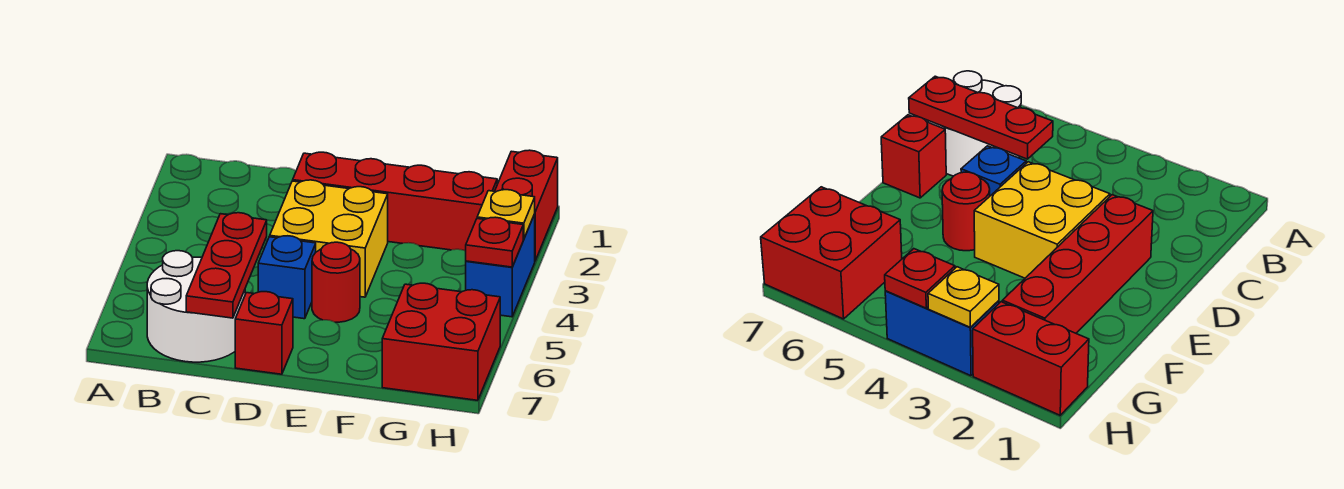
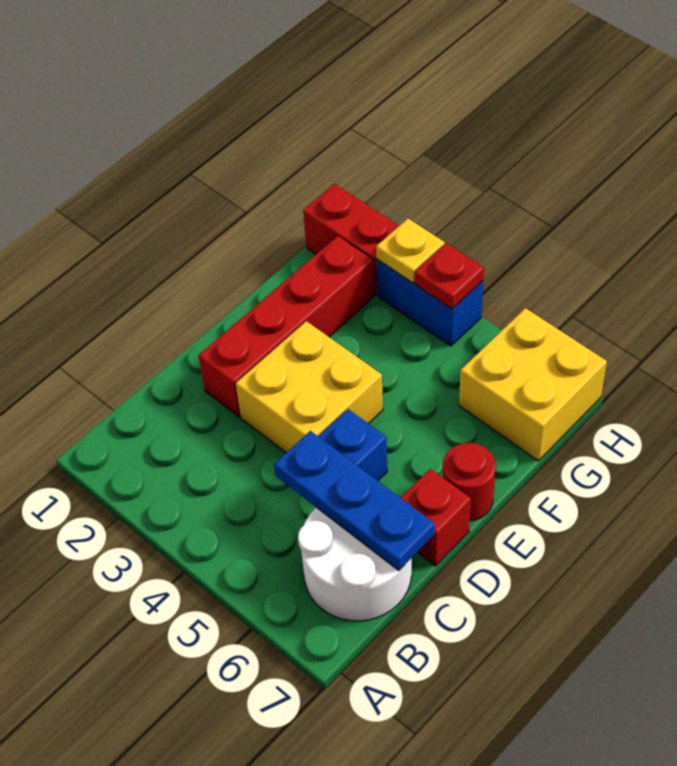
red plate C5:C7 level 2 -> blue plate C5:C7 level 2
red round brick E5 level 1 -> red round brick E7 level 1
red brick G6:H7 level 1 -> yellow brick G6:H7 level 1

